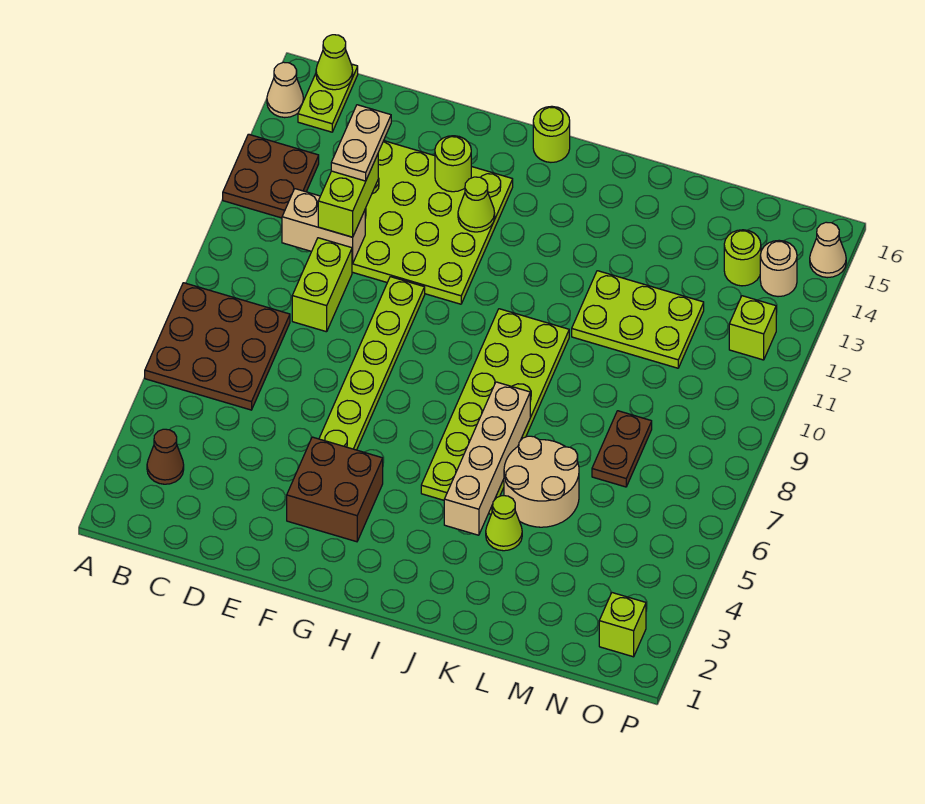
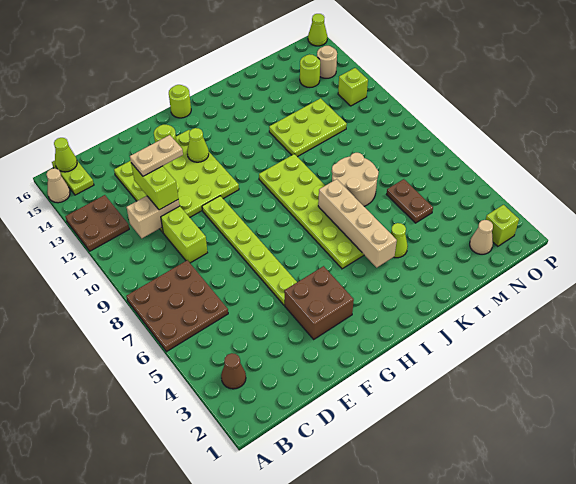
tan plate D12:D13 level 4 -> tan plate D12:E12 level 4
tan round brick K5:L6 level 1 -> tan round brick K7:L8 level 1
brown plate M7:M8 level 1 -> brown plate M5:M6 level 1
tan cone P15 level 1 -> tan cone N2 level 1
none -> lime cone P16 level 1

